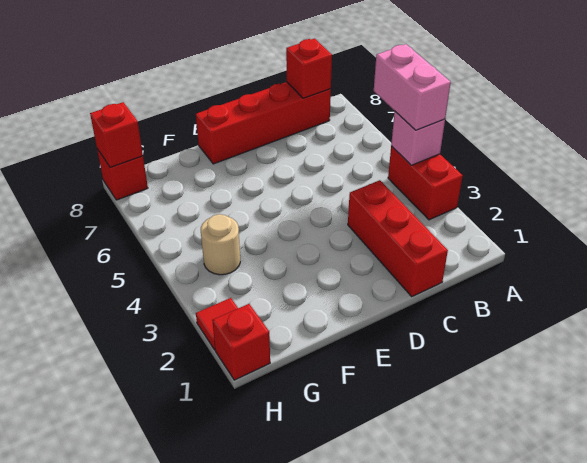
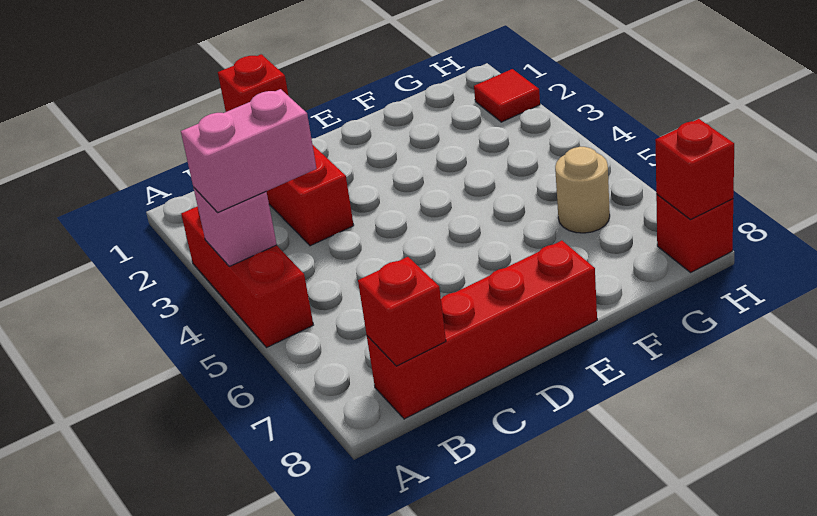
red brick A3:A4 level 1 -> red brick A3:A5 level 1
pink brick A4:A5 level 3 -> pink brick A4:B4 level 3
tan round brick G4 level 1 -> tan round brick G6 level 1
red brick H1 level 1 -> red brick C1 level 2

